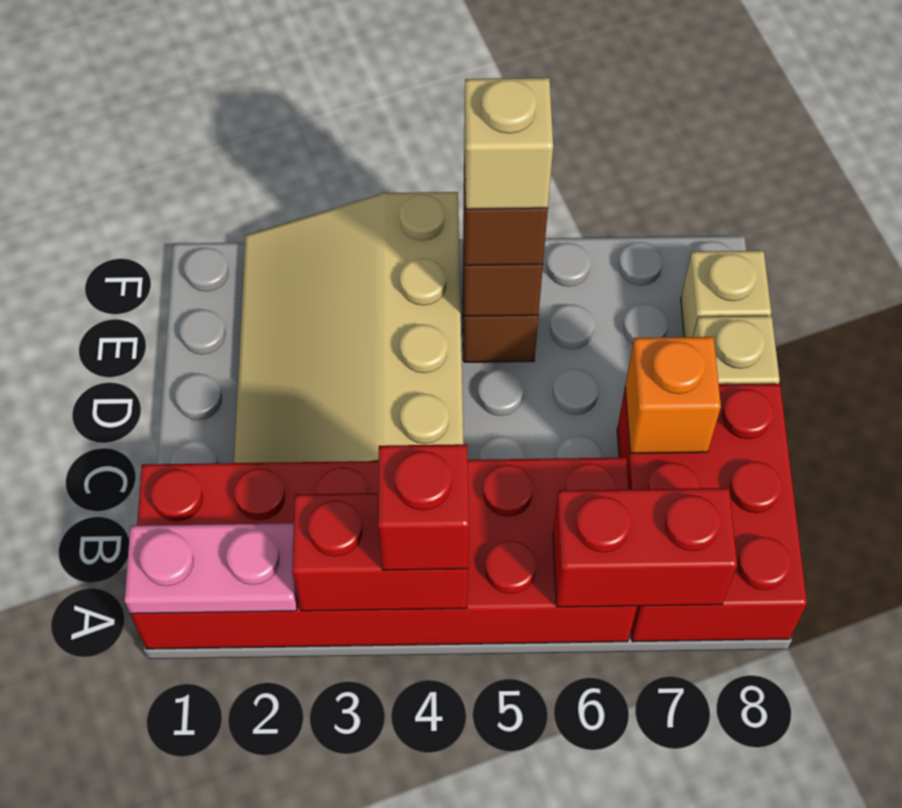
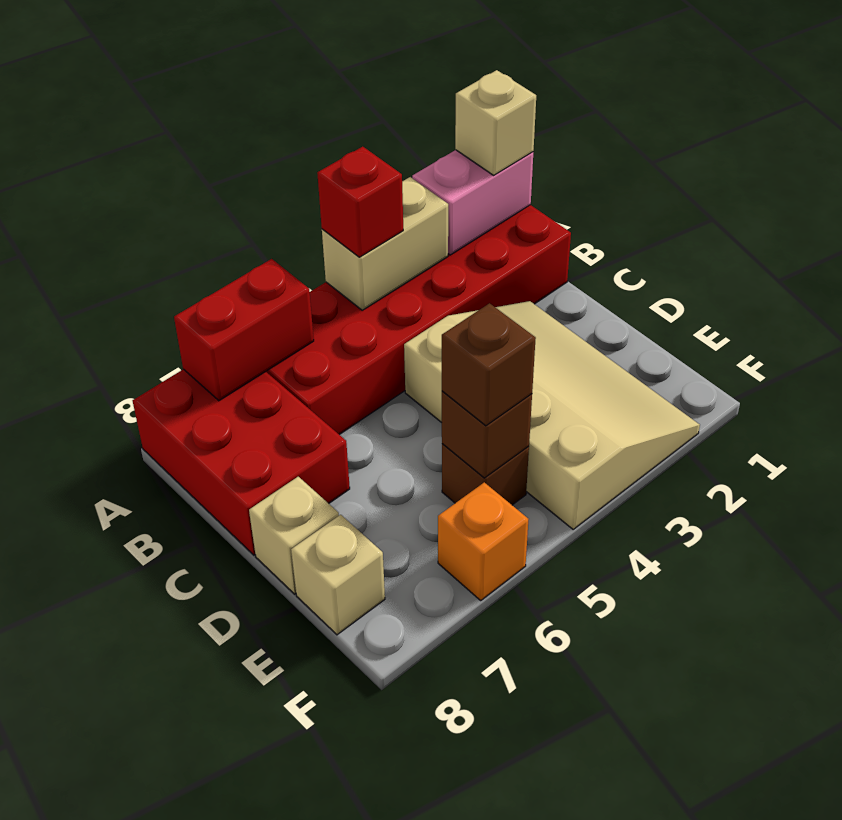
pink plate A1:A2 level 2 -> pink brick A1:A2 level 2
red brick A3:A4 level 2 -> tan brick A3:A4 level 2
orange brick C7 level 2 -> orange brick F6 level 1
tan brick E5 level 4 -> tan brick A1 level 3

